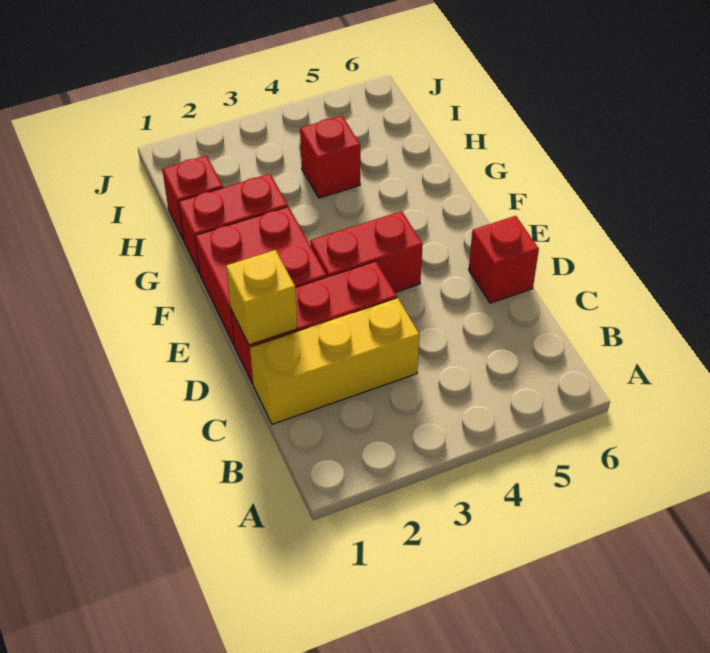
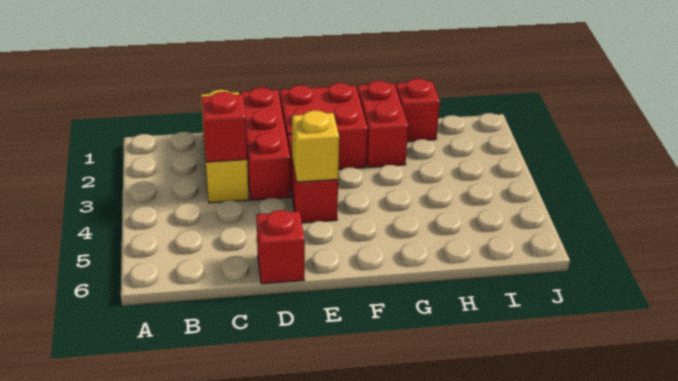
yellow brick D1 level 2 -> yellow brick E4 level 2
red brick H4 level 1 -> red brick C3 level 2

